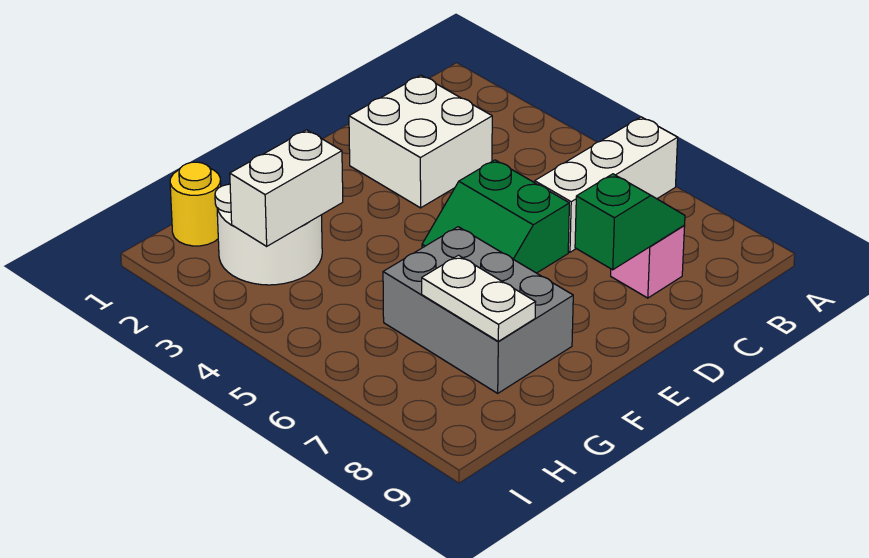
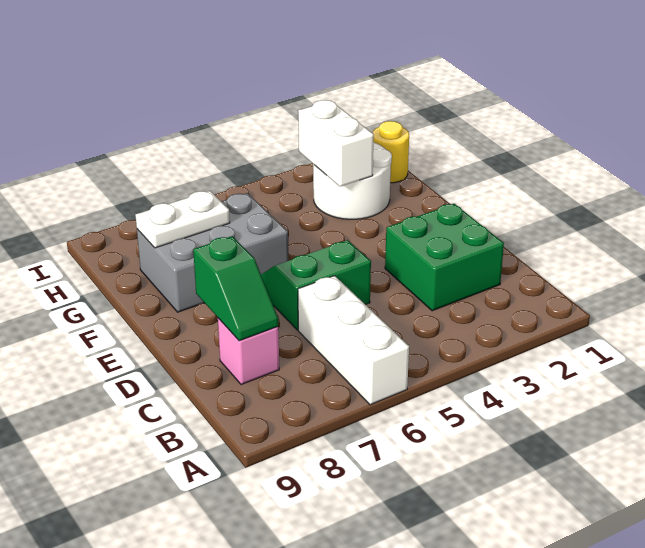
white brick C2:D3 level 1 -> green brick C2:D3 level 1

